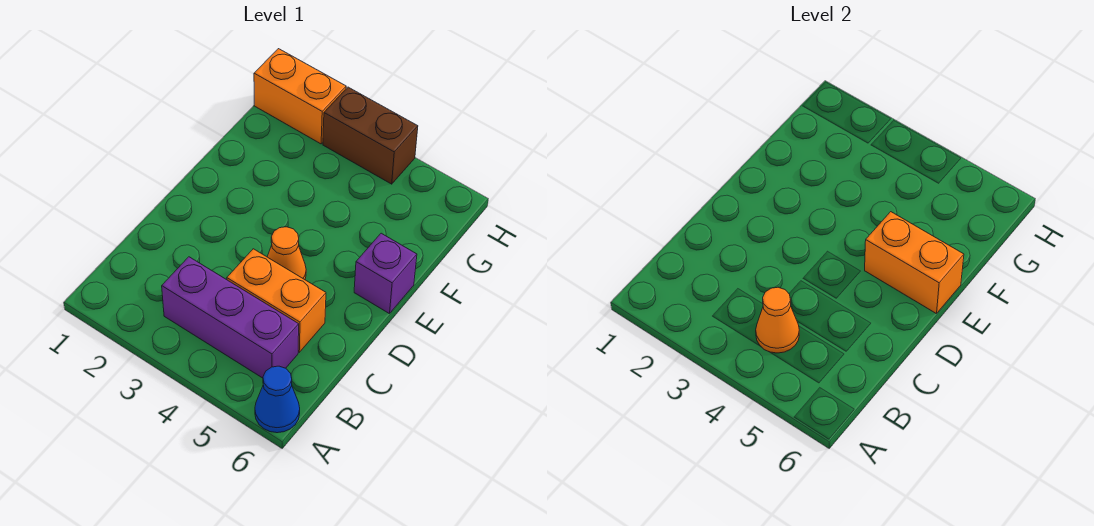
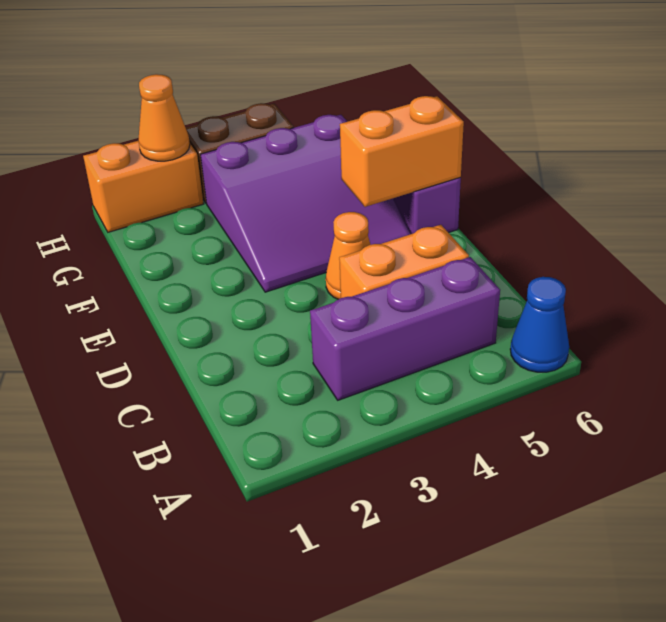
orange cone B4 level 2 -> orange cone H2 level 2
none -> purple slope E3:G5 level 1 top G

